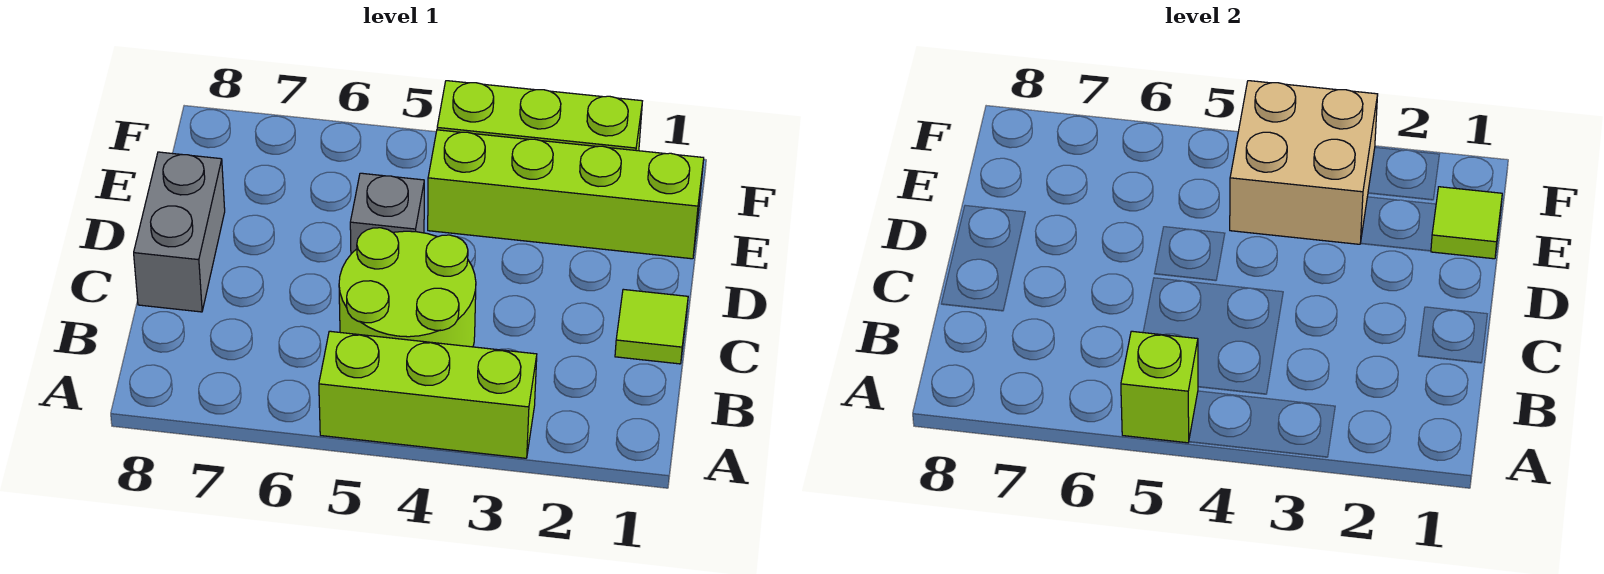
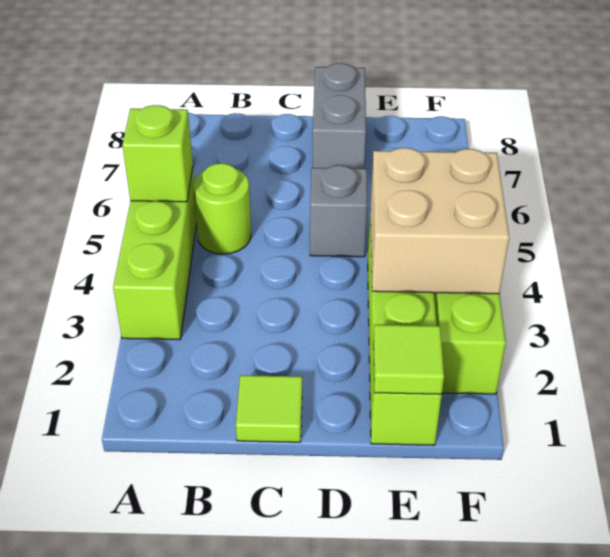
lime round brick B4:C5 level 1 -> lime round brick B5 level 1
grey brick C8:D8 level 1 -> grey brick D7:D8 level 1

